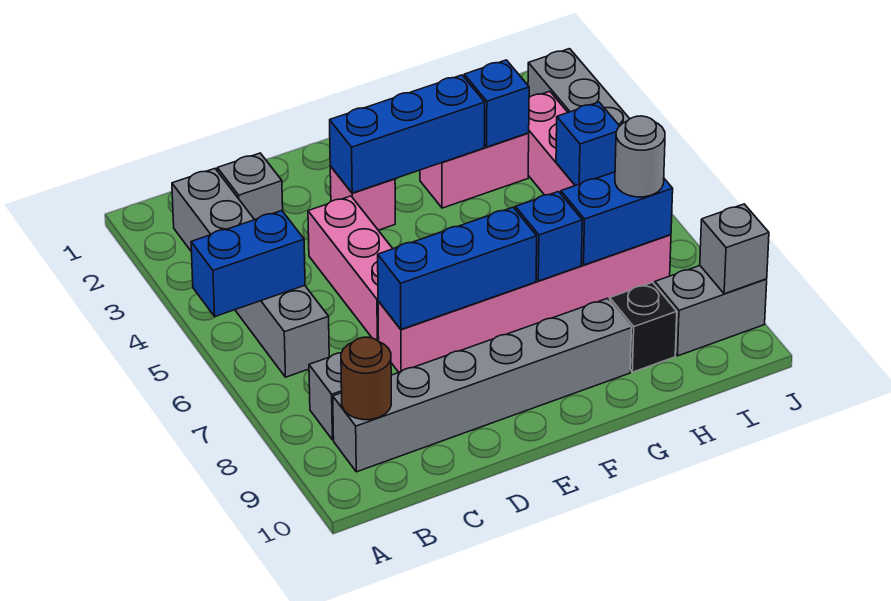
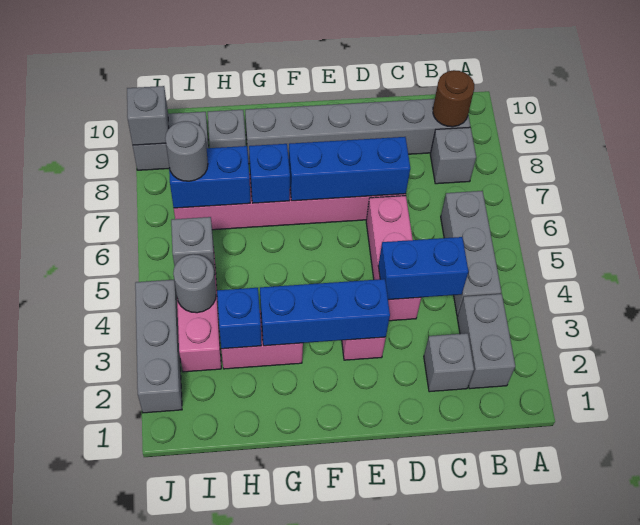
blue brick A5:B5 level 2 -> blue brick C4:D4 level 2
black brick H9 level 1 -> grey brick H9 level 1
none -> grey round brick I4 level 2
blue brick I5 level 2 -> grey brick I5 level 2

